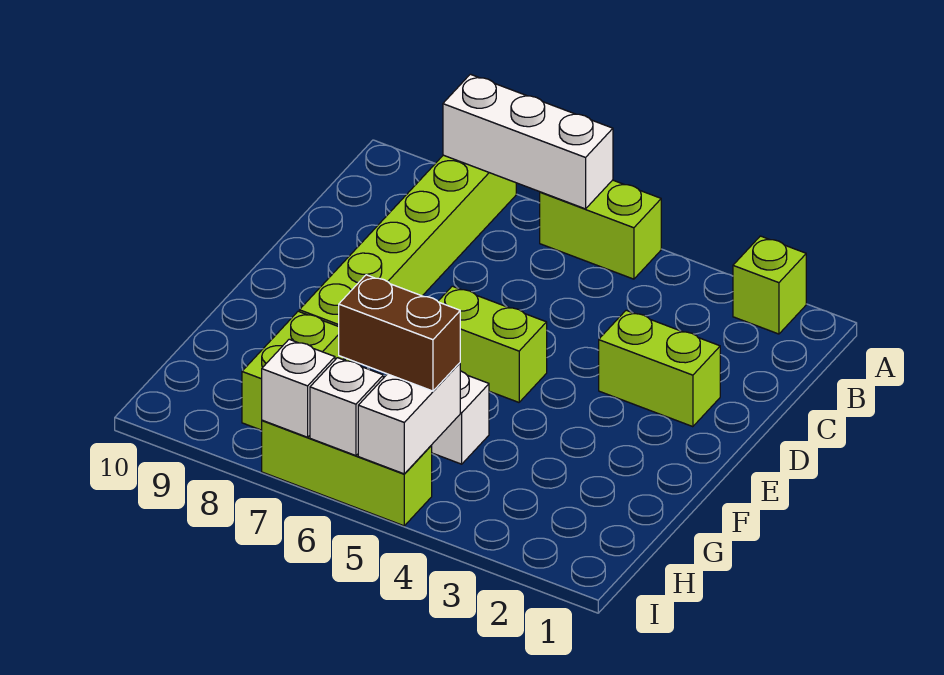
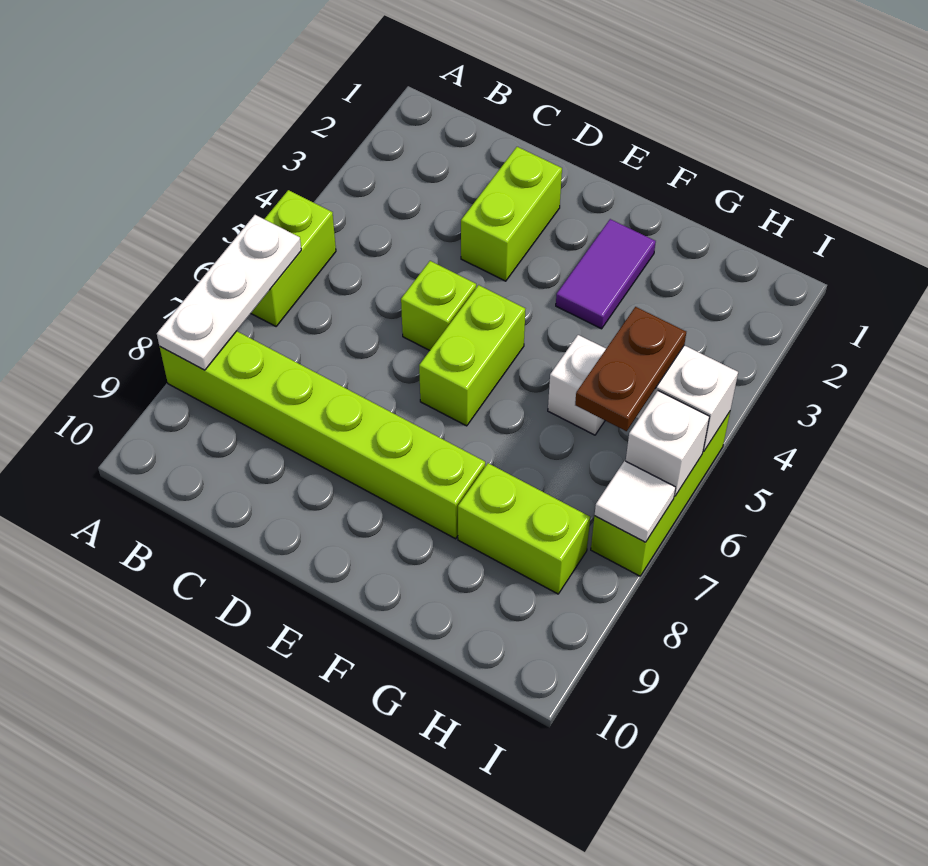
lime brick A2 level 1 -> lime brick D5 level 1
white brick A6:A8 level 2 -> white plate A6:A8 level 2
none -> purple tile F2:F3 level 1
brown brick H5:H6 level 3 -> brown plate H5:H6 level 3
white brick I7 level 2 -> white tile I7 level 2

